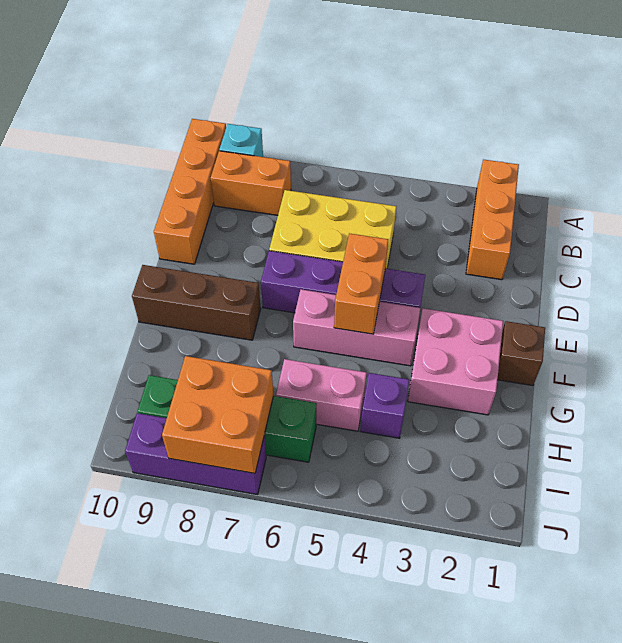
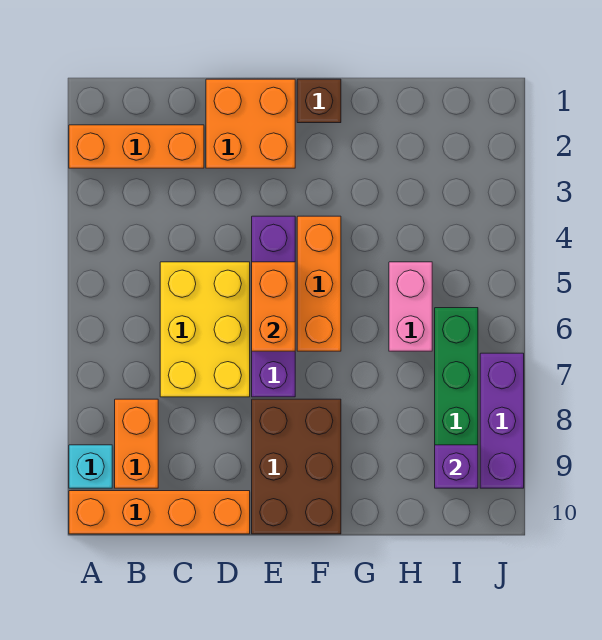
orange brick E5:F5 level 2 -> orange brick E5:E6 level 2
pink brick F2:G3 level 1 -> none
pink brick F4:F6 level 1 -> orange brick F4:F6 level 1
brown brick F8:F10 level 1 -> brown brick E8:F10 level 1
purple brick H4 level 1 -> purple brick I9 level 2
orange brick I7:J8 level 2 -> orange brick D1:E2 level 1

